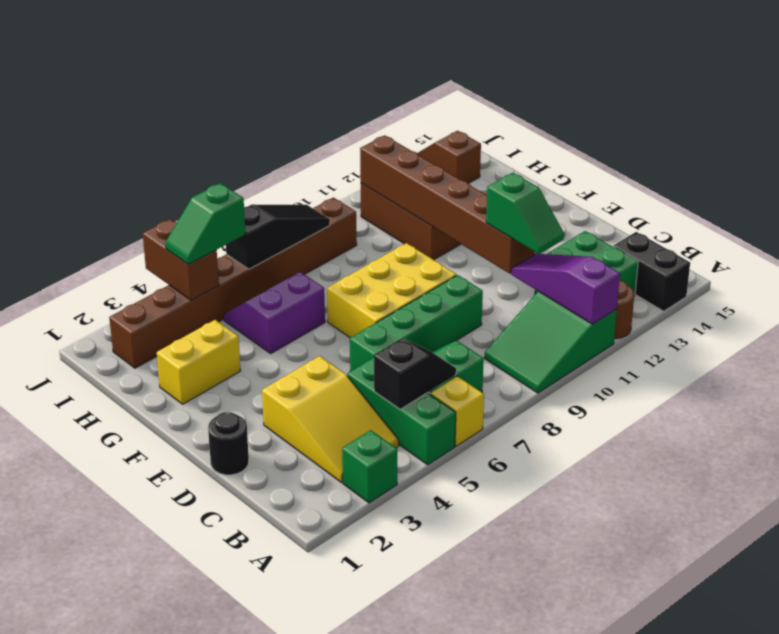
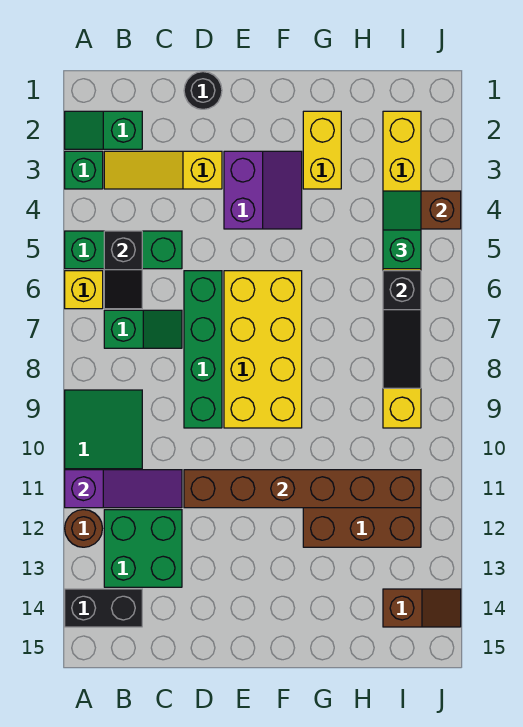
yellow slope B3:D4 level 1 top D -> yellow slope B3:D3 level 1 top D
green slope C11:D11 level 3 top D -> green slope A2:B2 level 1 top B
yellow brick E7:F9 level 1 -> yellow brick E6:F9 level 1
purple slope G5:H6 level 1 top G -> purple slope E3:F4 level 1 top E
brown brick I2:I9 level 1 -> yellow brick I2:I9 level 1

